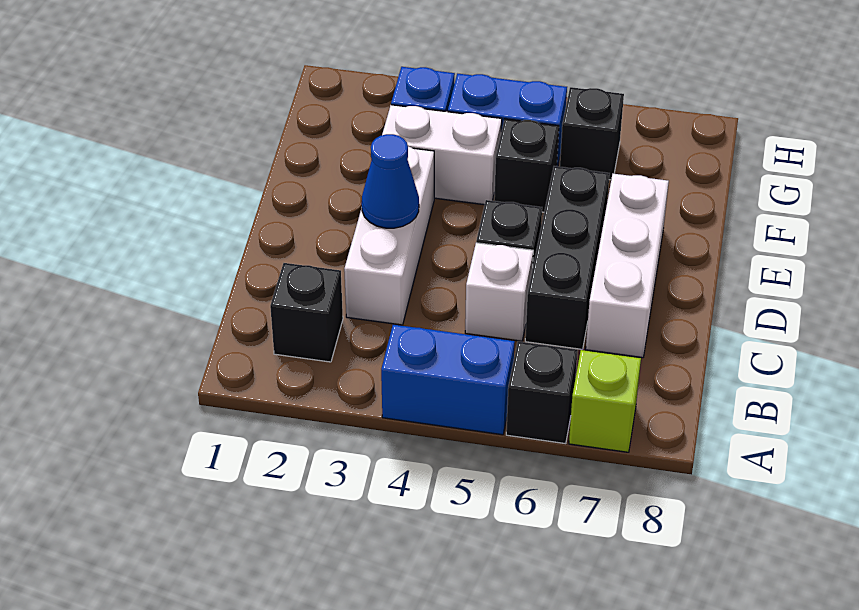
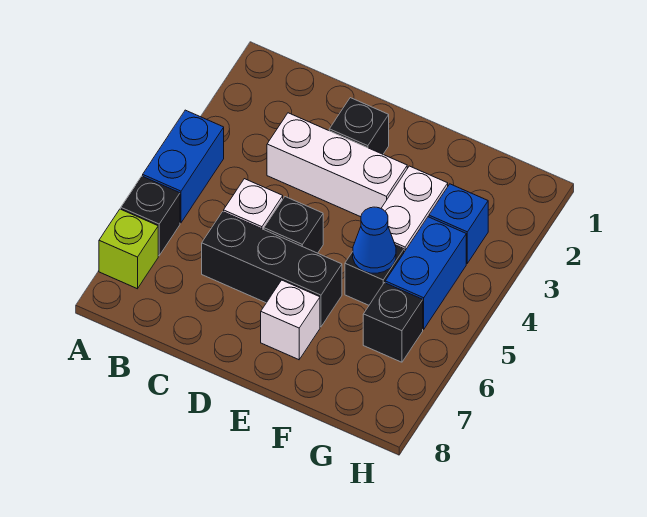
black brick B2 level 1 -> black brick D2 level 1
white brick C7:E7 level 1 -> white brick E7 level 1
blue cone D3 level 2 -> blue cone F5 level 2

